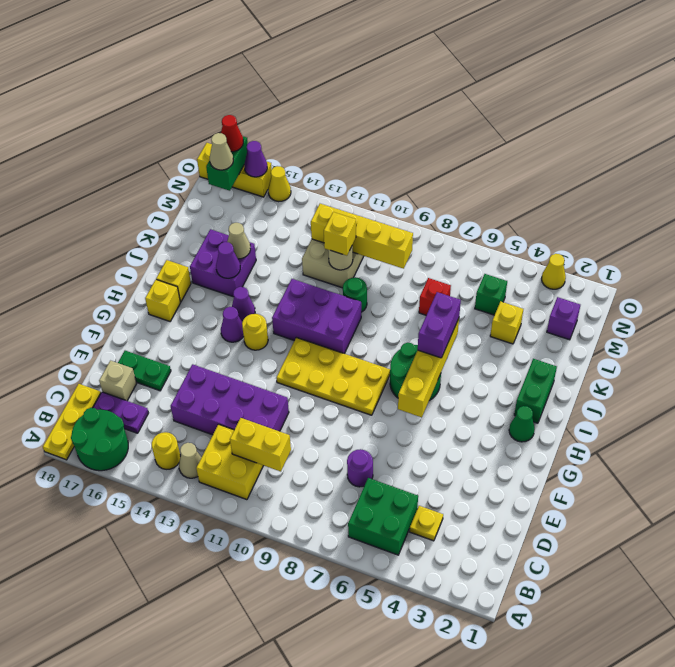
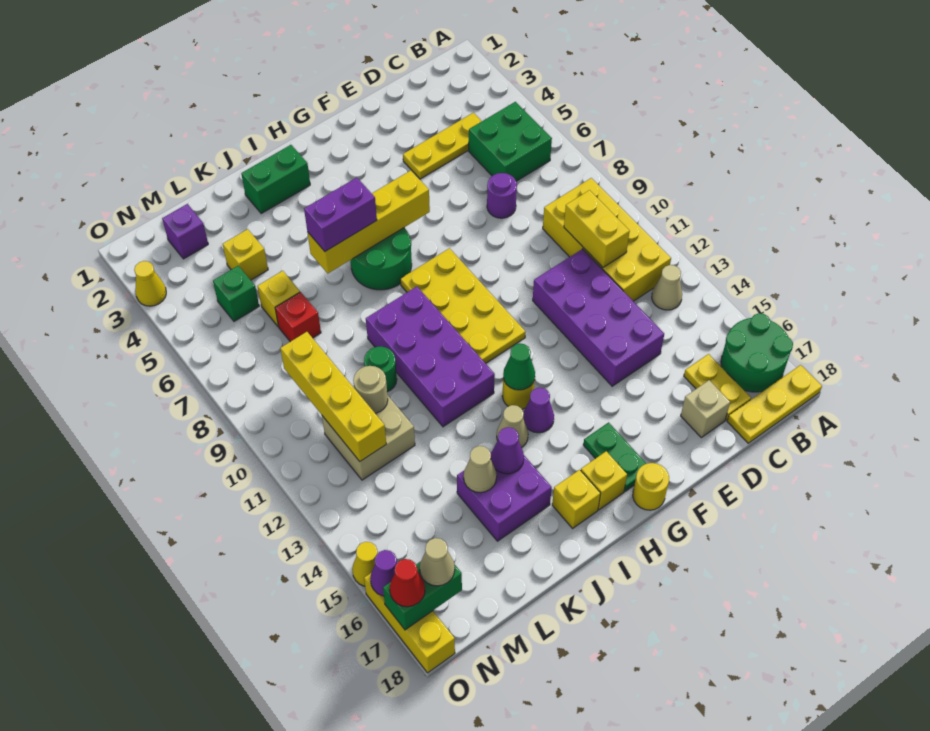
yellow brick B11:C12 level 1 -> yellow brick B9:C12 level 1
yellow round brick B14 level 1 -> yellow round brick G18 level 1
yellow plate C4 level 1 -> yellow plate C4:E4 level 1
purple plate C16:C17 level 1 -> yellow plate C16:C17 level 1
green plate E16:E17 level 1 -> green plate G16:G17 level 1
green cone H2 level 1 -> green cone H13 level 2
purple brick I10:J12 level 1 -> purple brick I9:J12 level 1
purple cone I14 level 1 -> tan cone I14 level 1
yellow brick L11 level 3 -> yellow brick L6 level 1

